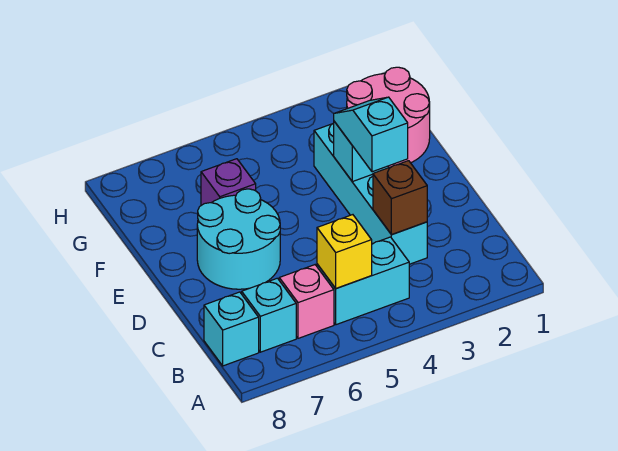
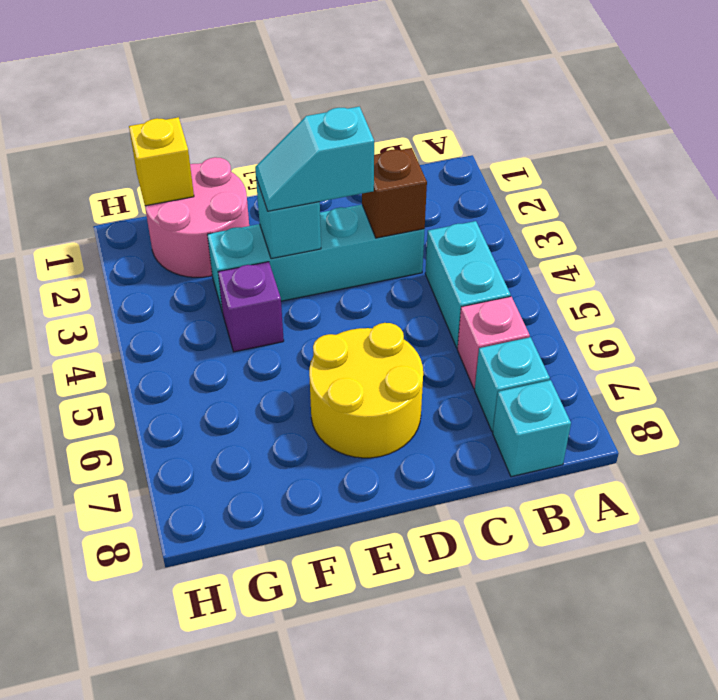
yellow brick B5 level 2 -> yellow brick G1 level 2
cyan round brick D6:E7 level 1 -> yellow round brick D6:E7 level 1
purple brick F6 level 1 -> purple brick F4 level 1

